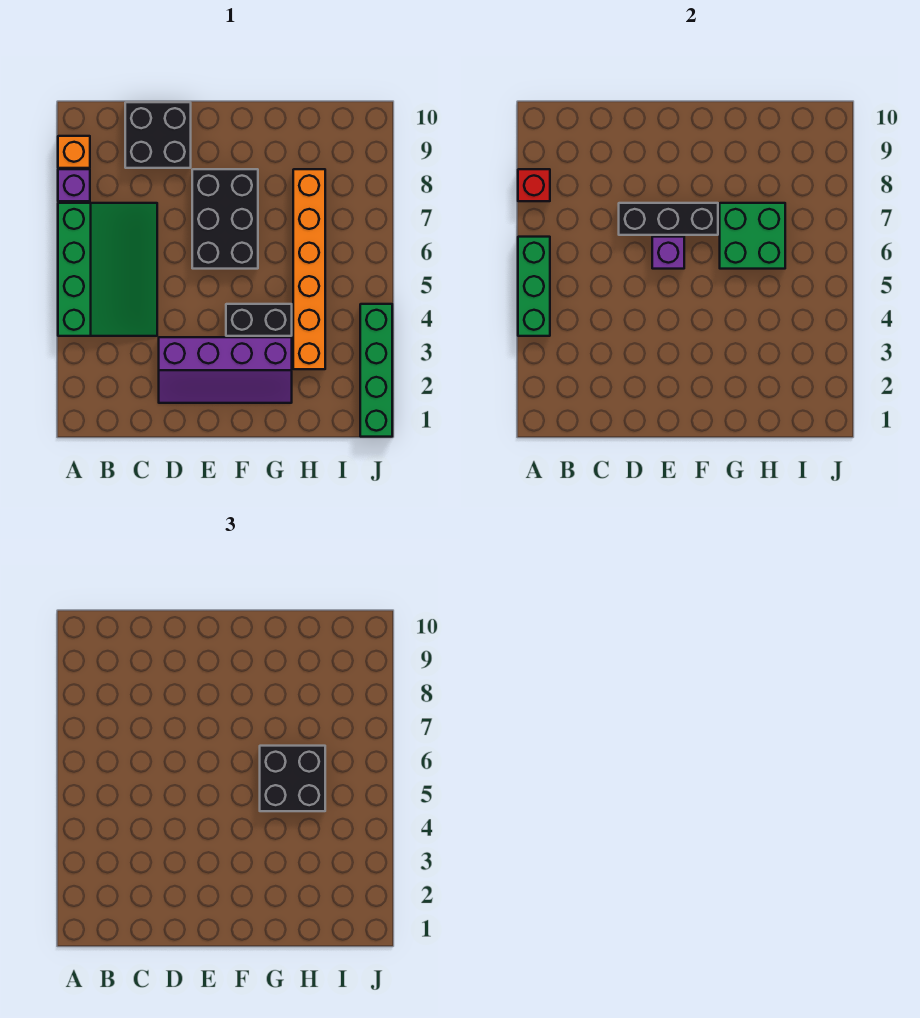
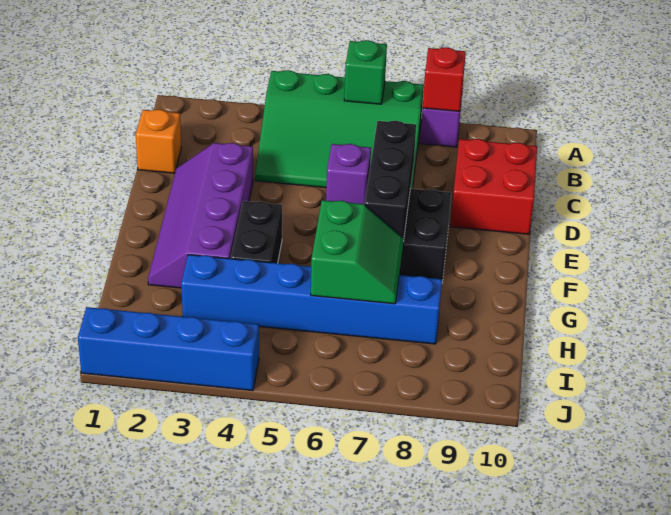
green brick A4:A6 level 2 -> green brick A6 level 2
orange brick A9 level 1 -> orange brick C1 level 1
black brick C9:D10 level 1 -> red brick C9:D10 level 1
black brick G5:H6 level 3 -> none
green brick G6:H7 level 2 -> green slope G6:H7 level 2 top 6
orange brick H3:H8 level 1 -> blue brick H3:H8 level 1
green brick J1:J4 level 1 -> blue brick J1:J4 level 1

